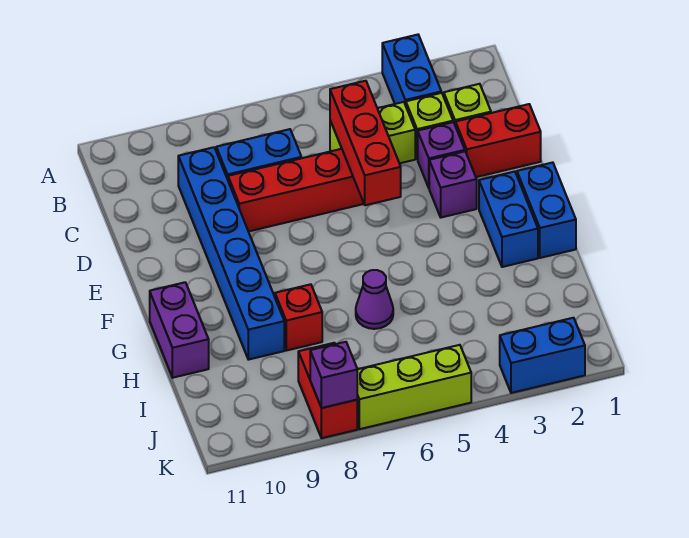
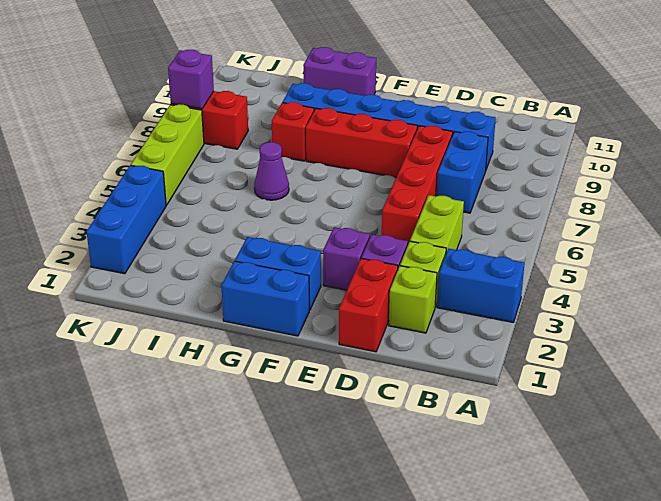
red brick C5:E5 level 2 -> red brick E8:G8 level 1
blue brick K2:K3 level 1 -> blue brick K2:K4 level 1

